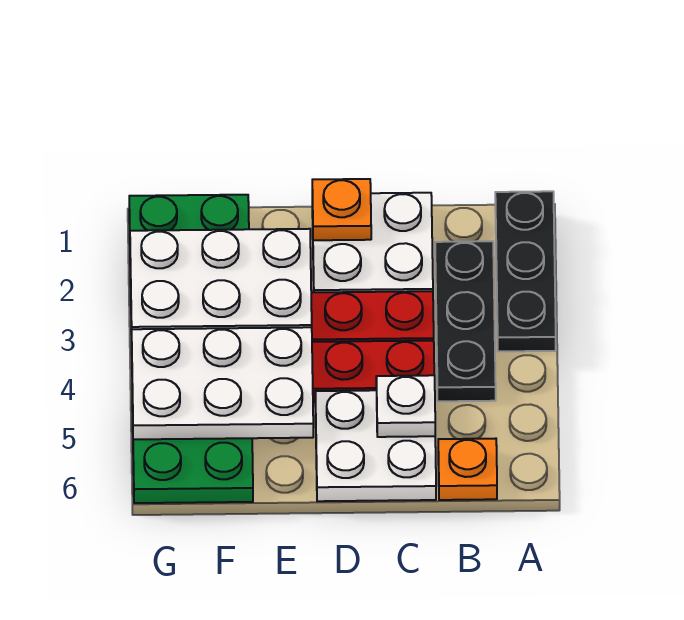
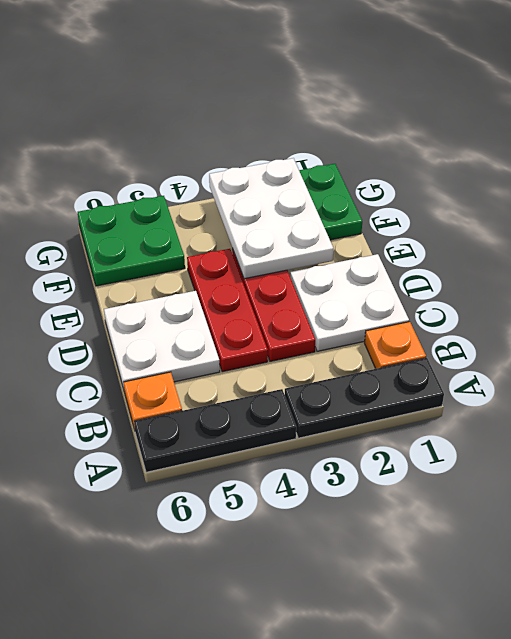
black plate B2:B4 level 1 -> black plate A4:A6 level 1
white plate C5 level 2 -> none
orange plate D1 level 2 -> orange plate B1 level 1
white plate E4:G5 level 2 -> none

